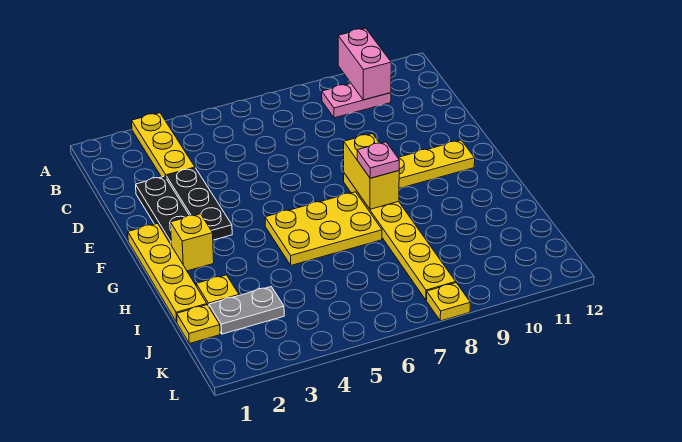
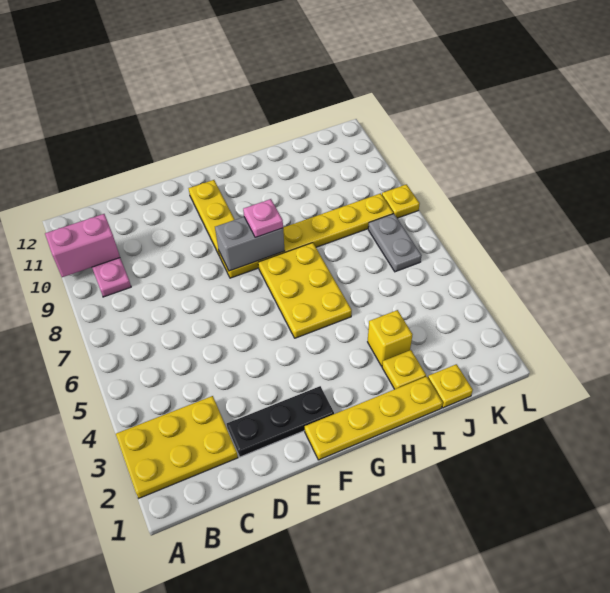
yellow plate A3:C3 level 1 -> yellow plate A2:C3 level 1
black plate D3:F3 level 1 -> none
yellow brick F8:G8 level 2 -> grey brick F8:G8 level 2
yellow brick G2 level 1 -> yellow brick I3 level 1
grey plate J2:J3 level 1 -> grey plate K6:K7 level 1

